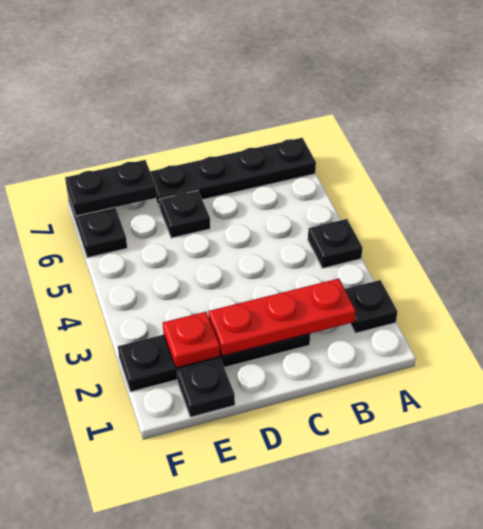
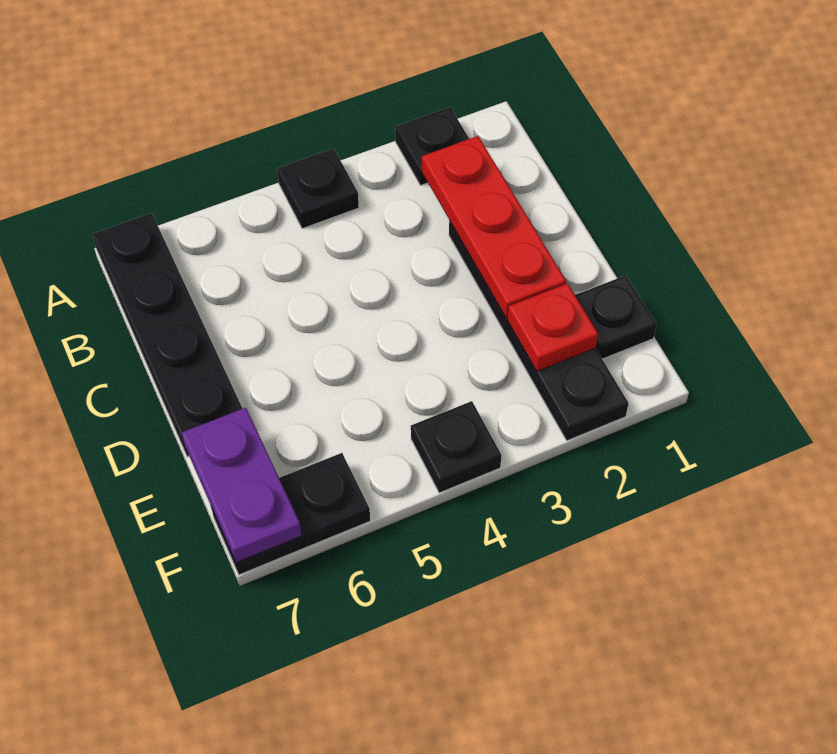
black plate D6 level 1 -> black plate F4 level 1
black plate E7:F7 level 2 -> purple plate E7:F7 level 2

